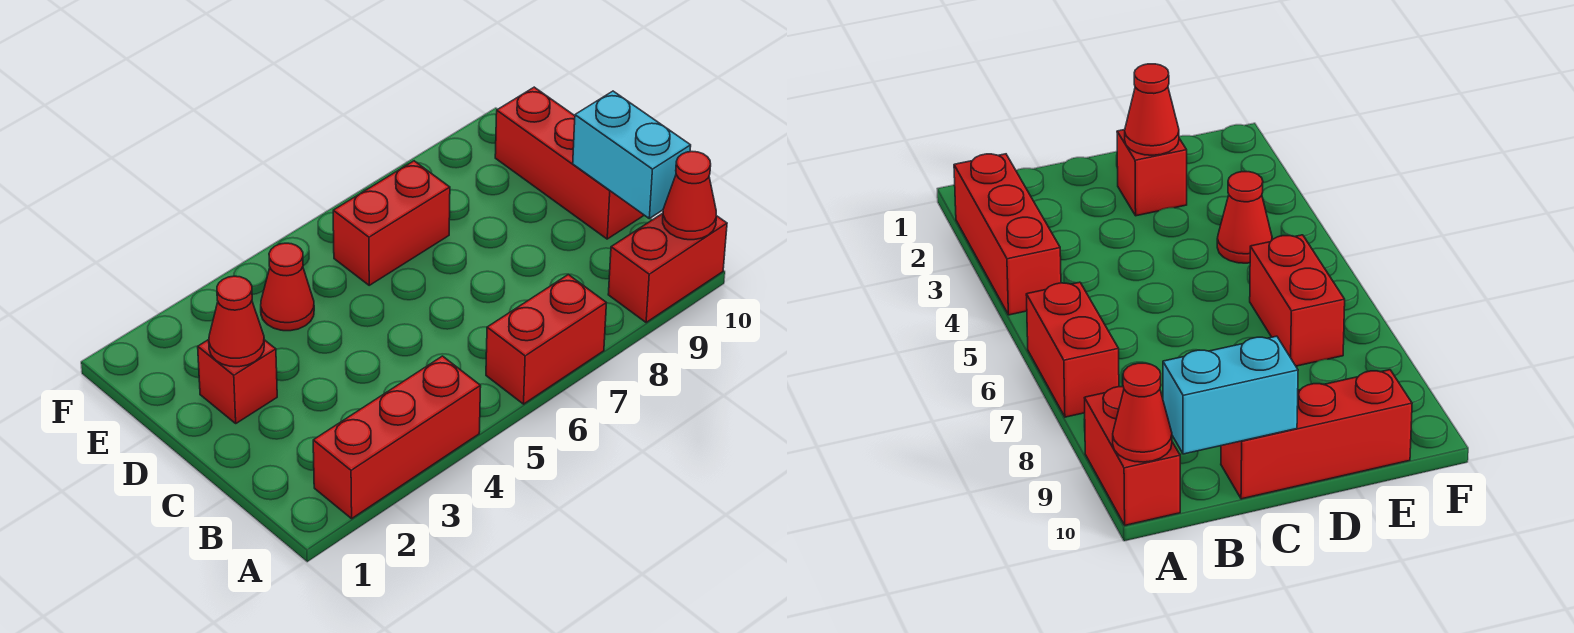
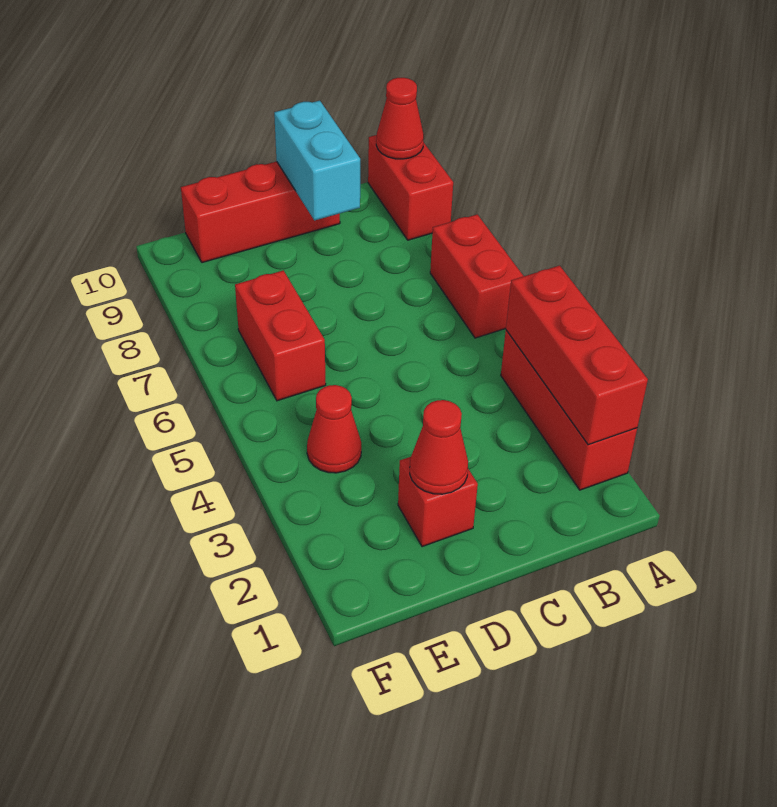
none -> red brick A2:A4 level 2
cyan brick B10:C10 level 2 -> cyan brick C9:C10 level 2

